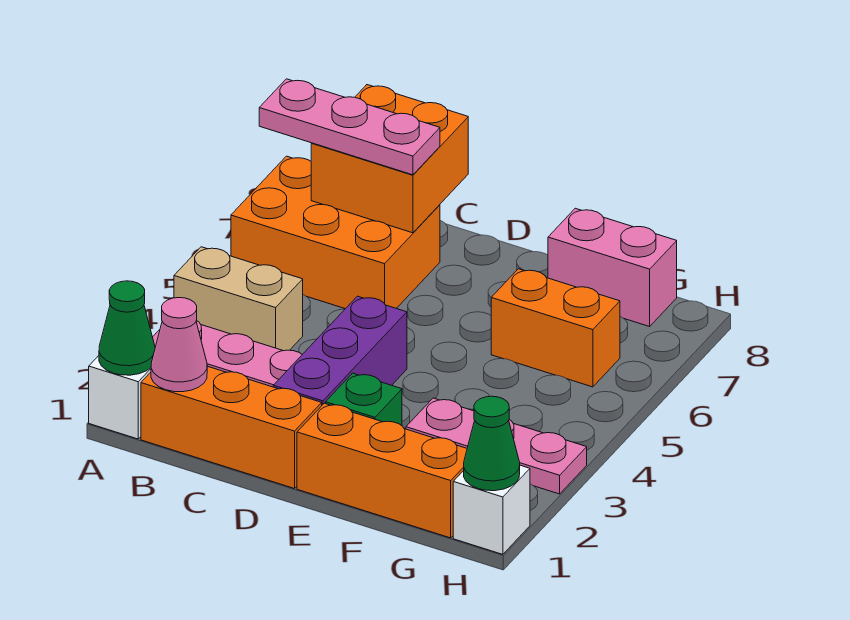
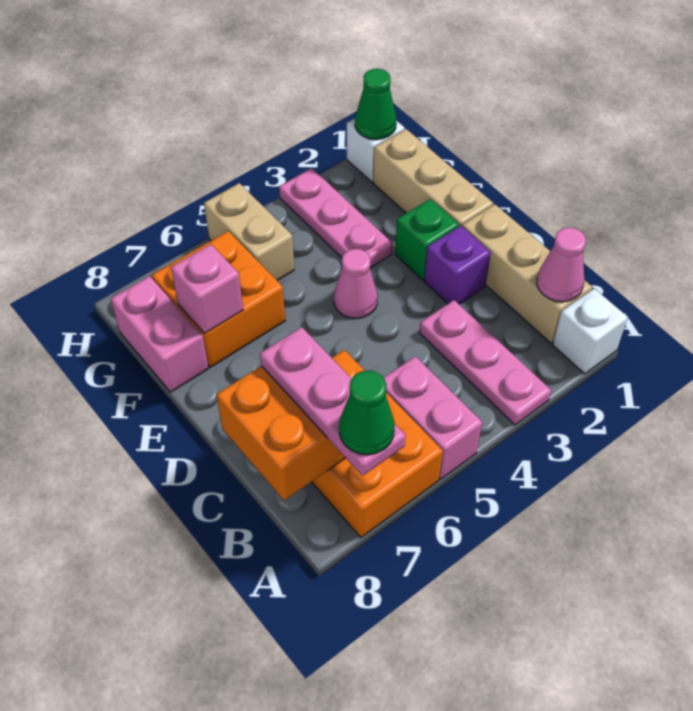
green cone A1 level 2 -> green cone A7 level 4
tan brick A4:B4 level 1 -> tan brick G5:H5 level 1
none -> pink brick A5:B5 level 1
orange brick B1:D1 level 1 -> tan brick B1:D1 level 1
purple brick D2:D4 level 1 -> purple brick D2 level 1
orange brick E1:G1 level 1 -> tan brick E1:G1 level 1
none -> pink cone E4 level 1
orange brick F6:G6 level 1 -> orange brick F6:G7 level 1
none -> pink brick F7 level 2

